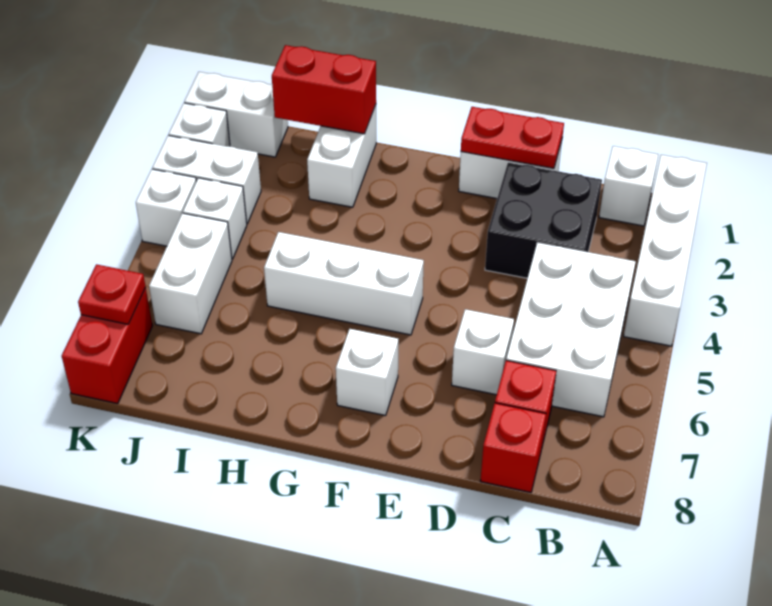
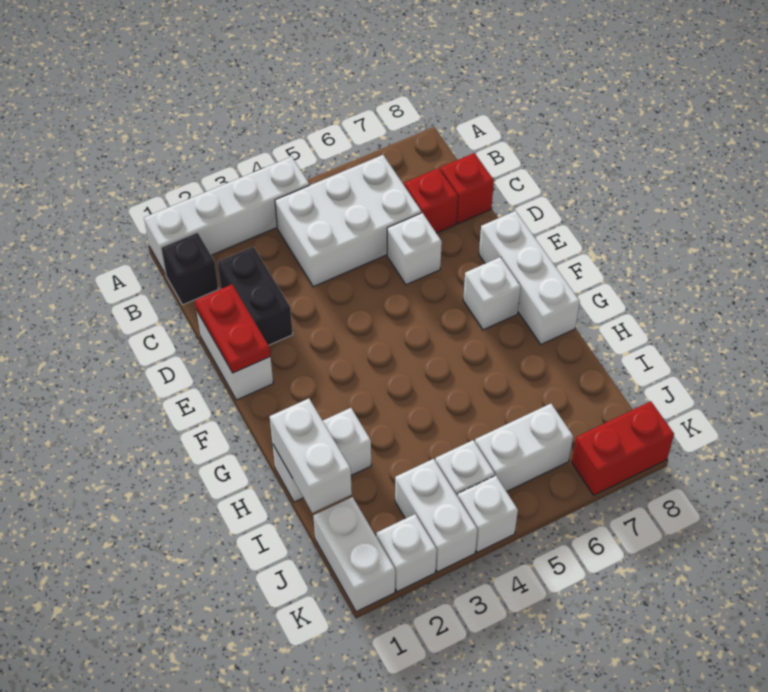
white brick B1 level 1 -> black brick B1 level 1
black brick C2:D3 level 1 -> black brick C2:D2 level 1
white brick F5:H5 level 1 -> white brick E8:G8 level 1
red brick H1:I1 level 2 -> white brick H1:I1 level 2
red plate K7 level 2 -> none

